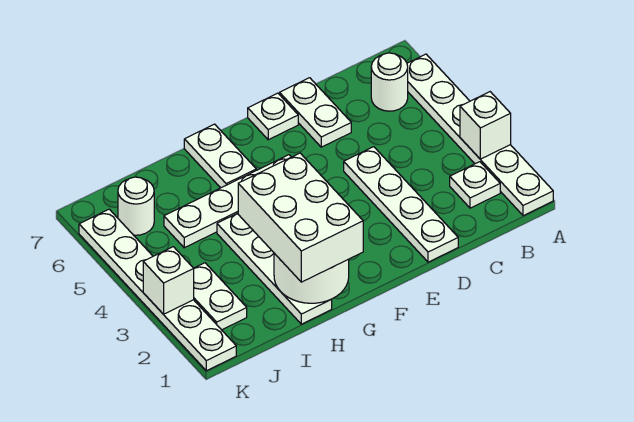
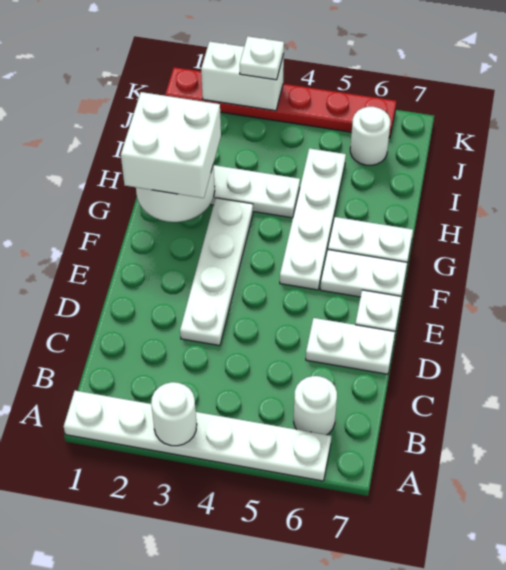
white brick A3 level 2 -> white round brick A3 level 2
white plate B2 level 1 -> white plate K3 level 3
white plate D1:D4 level 1 -> white plate D3:G3 level 1
white brick G1:H3 level 3 -> white brick G1:H2 level 3
white plate J2:J3 level 1 -> white plate F6:F7 level 1
white plate K1:K6 level 1 -> red plate K1:K6 level 1
white brick K3 level 2 -> white brick K2:K3 level 2

